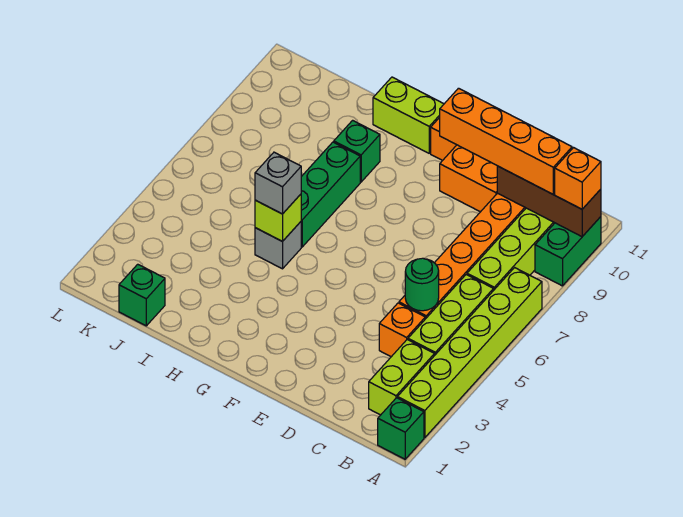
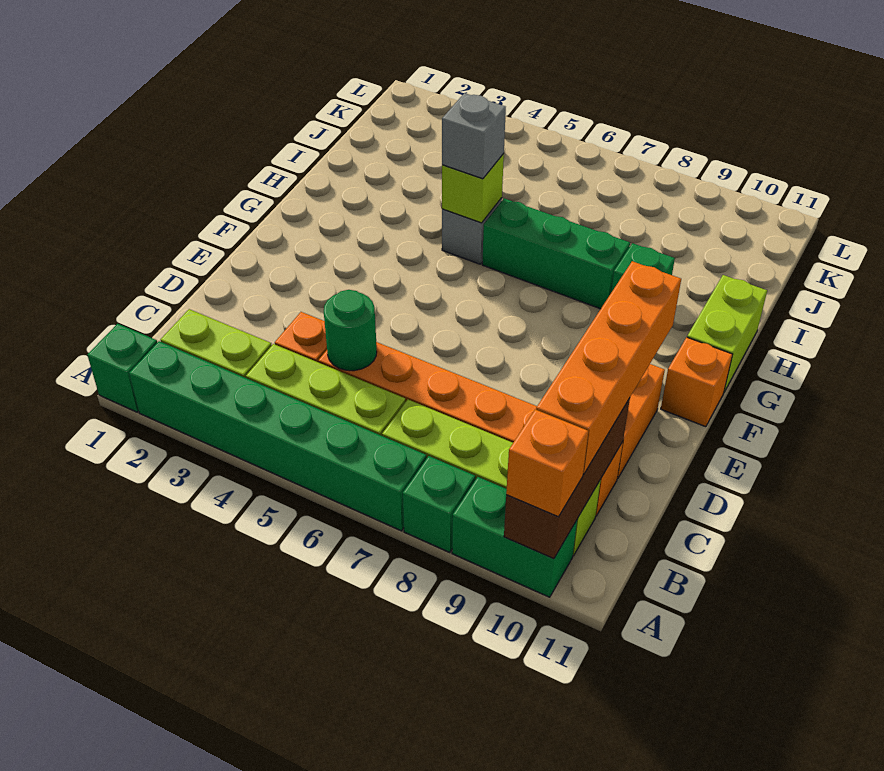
lime brick A2:A7 level 1 -> green brick A2:A7 level 1
green brick J1 level 1 -> green brick A8 level 1

